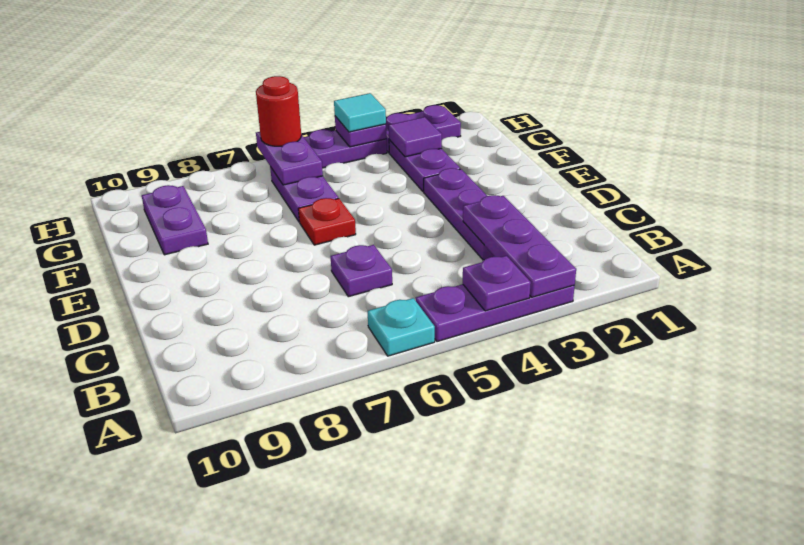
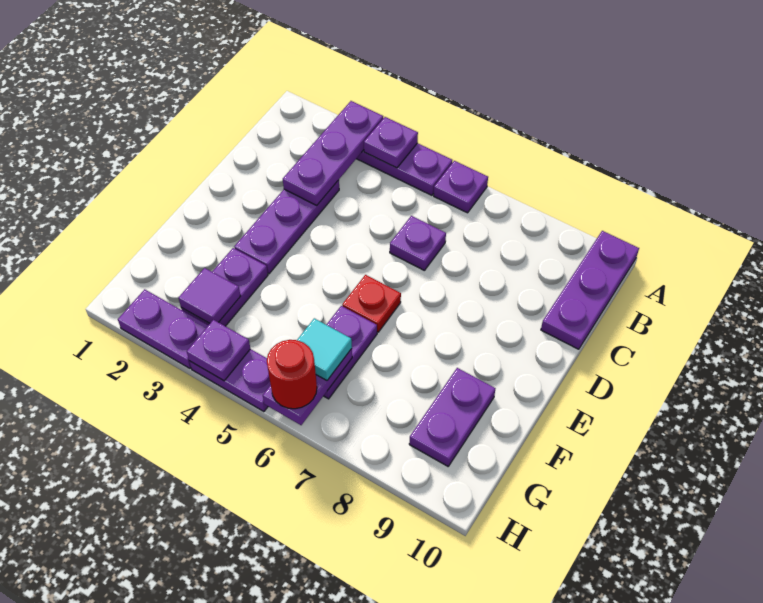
cyan plate A6 level 1 -> purple plate A6 level 1
none -> purple plate A10:C10 level 1
cyan tile H4 level 3 -> cyan tile G6 level 3

